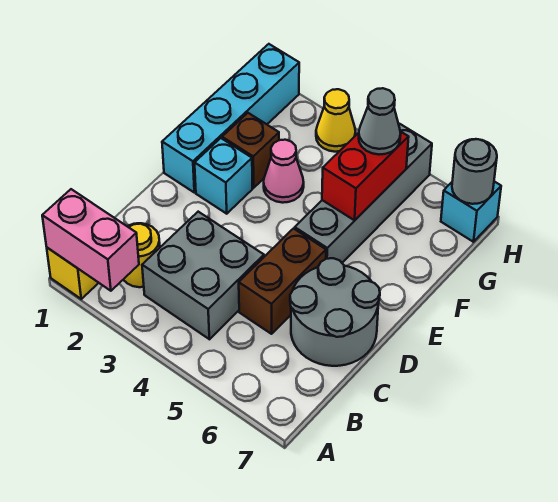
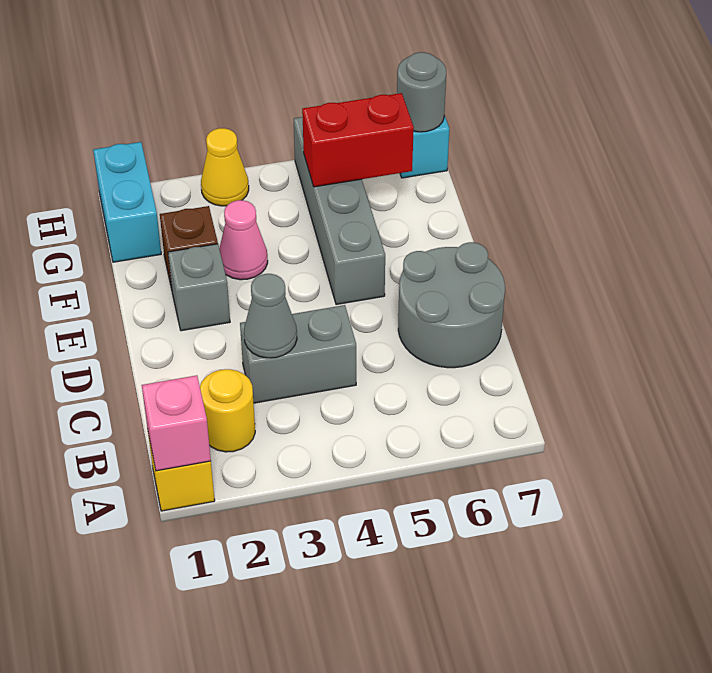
pink brick A1:A2 level 2 -> pink brick A1 level 2
grey brick B3:C4 level 1 -> grey brick C3:C4 level 1
brown brick C5:D5 level 1 -> none
cyan brick E1:H1 level 1 -> cyan brick G1:H1 level 1
cyan brick E2 level 1 -> grey brick E2 level 1
red brick F5:G5 level 2 -> red brick G5:G6 level 2
grey cone G5 level 3 -> grey cone C3 level 2

